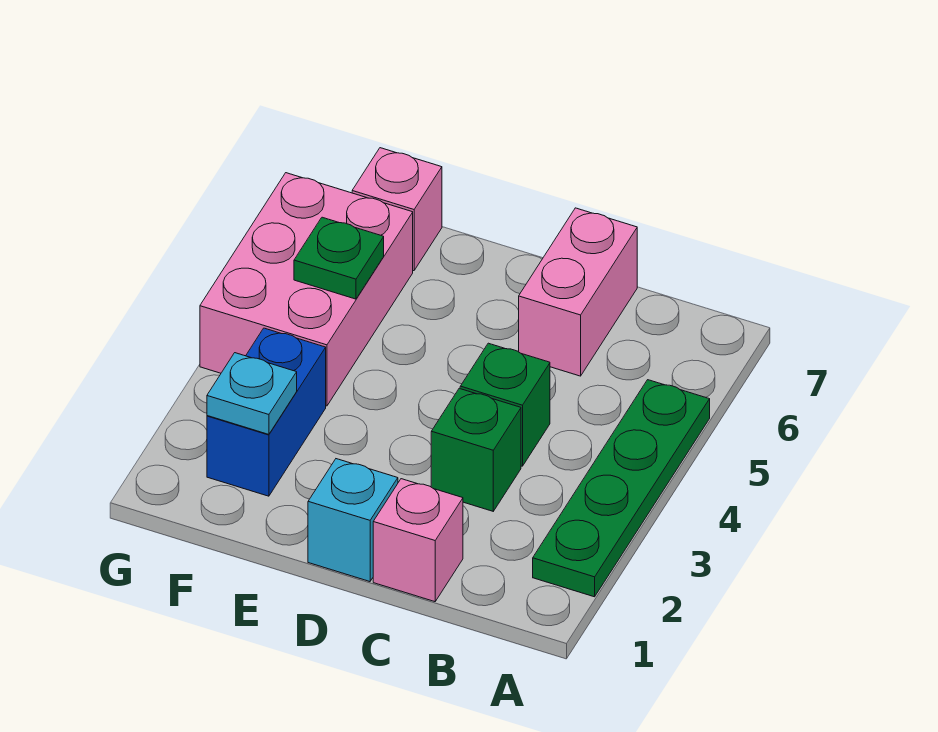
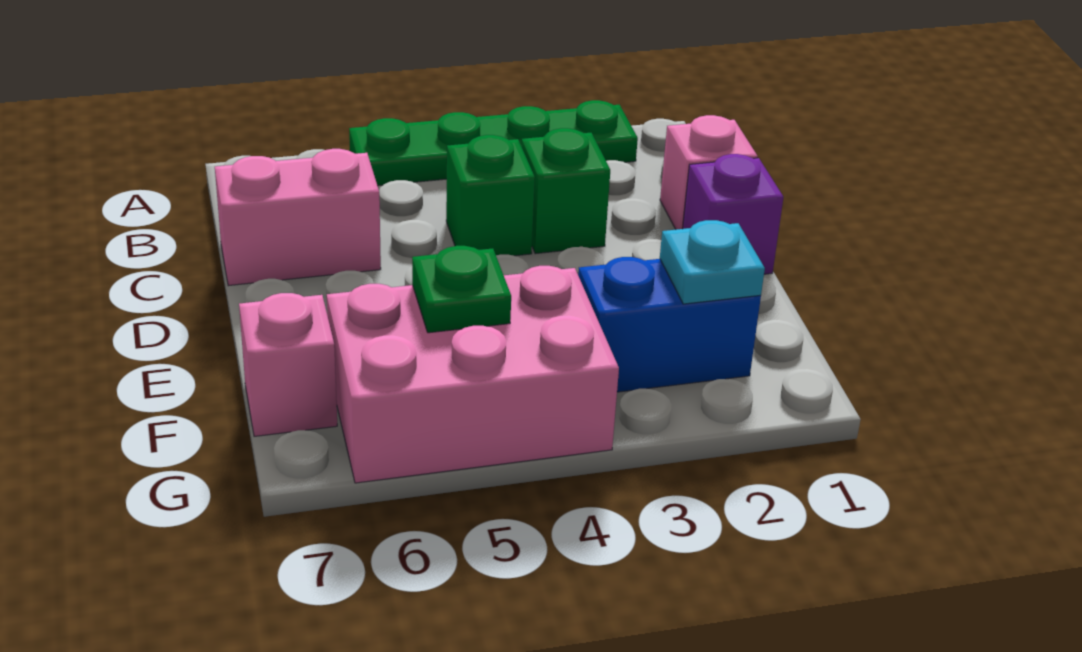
cyan brick D1 level 1 -> purple brick D1 level 1

